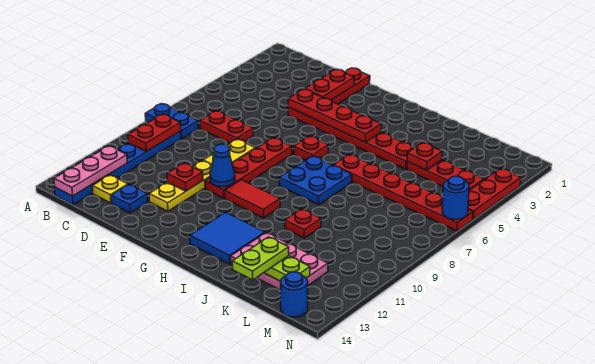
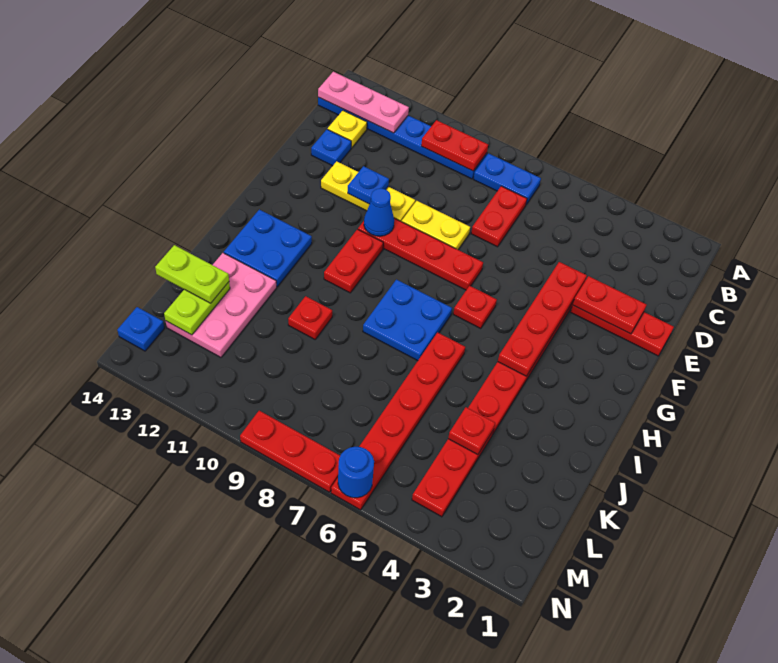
blue plate A8:B8 level 1 -> blue plate B7:B8 level 1
red plate E11 level 2 -> blue plate E11 level 2
red tile G10:H10 level 1 -> red plate G10:H10 level 1
blue tile H12:I13 level 1 -> blue plate H12:I13 level 1
blue round brick M14 level 1 -> blue plate M14 level 1
red plate N3:N5 level 1 -> red plate N7:N9 level 1

